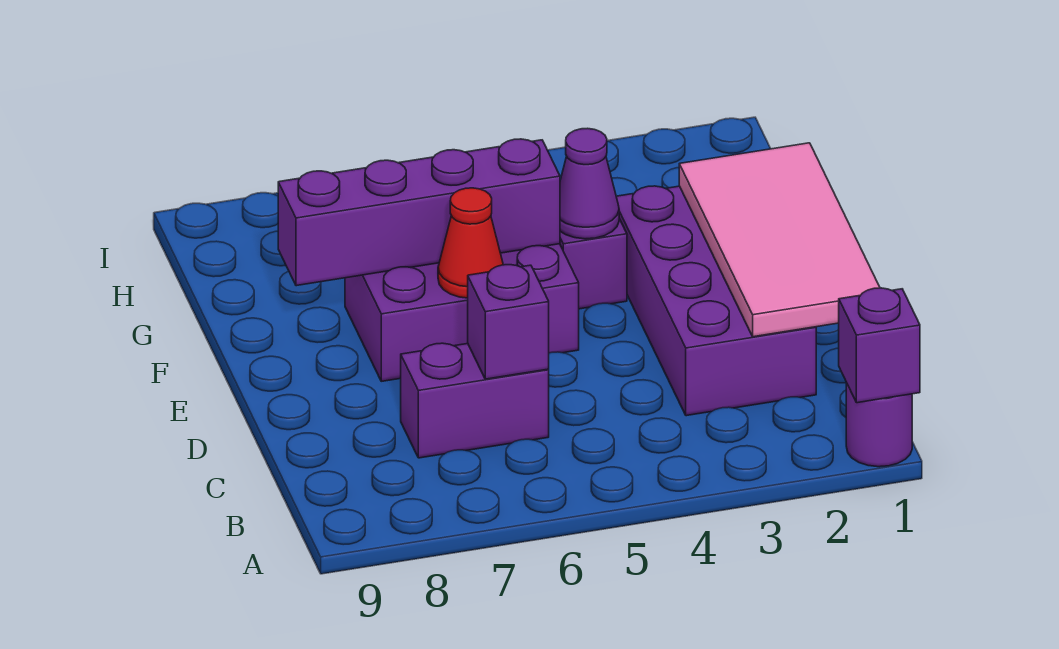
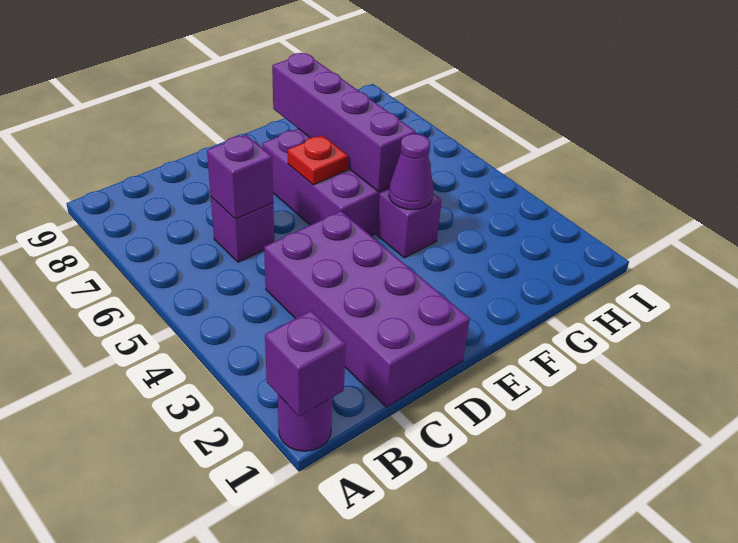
pink tile C1:F2 level 2 -> none
purple brick C2:F3 level 1 -> purple brick C1:D4 level 1
purple brick C6:C7 level 1 -> purple brick C6 level 1
red cone E6 level 2 -> red plate E6 level 2

